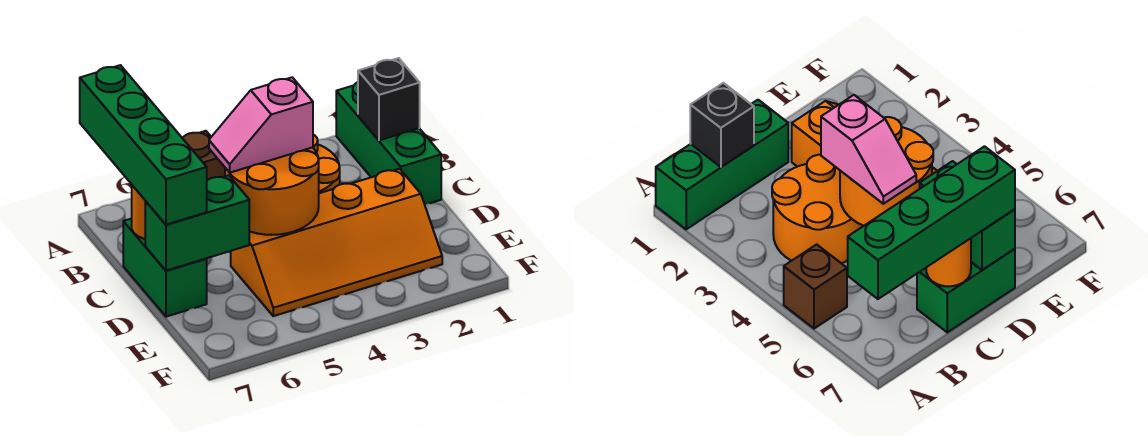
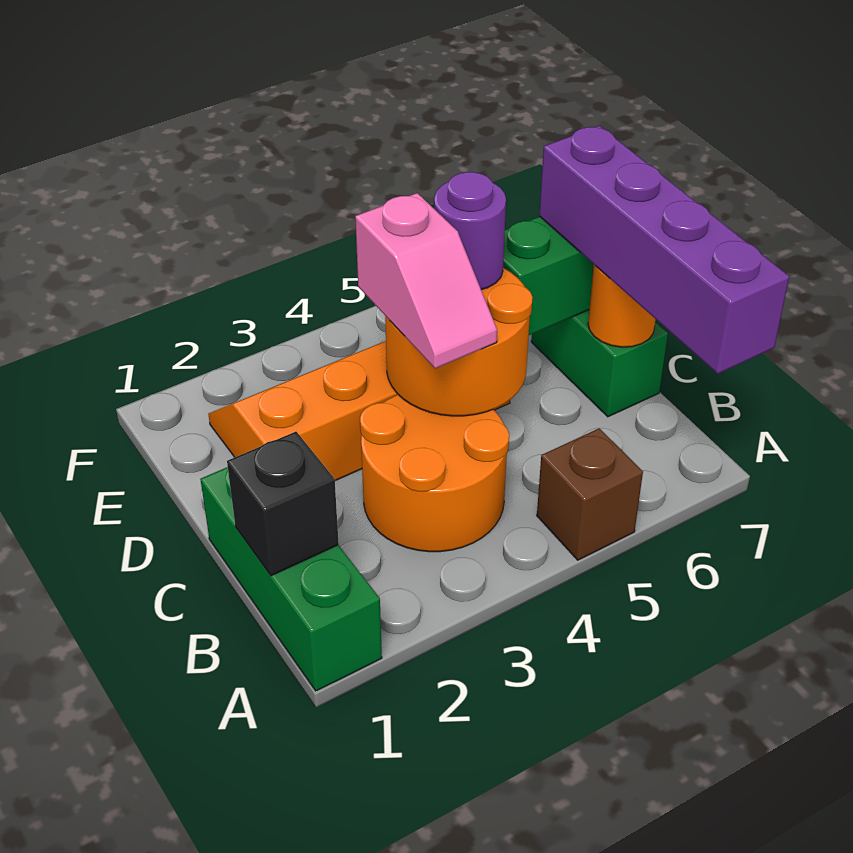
green brick A7:D7 level 3 -> purple brick A7:D7 level 3
pink slope C4:C5 level 3 top 4 -> pink slope C4:D4 level 3 top D
none -> purple round brick D5 level 3

